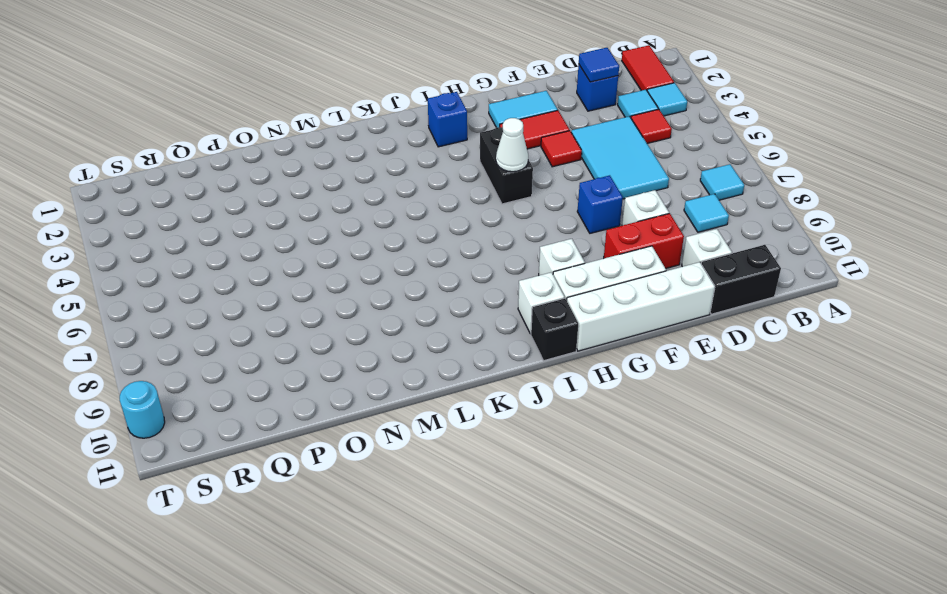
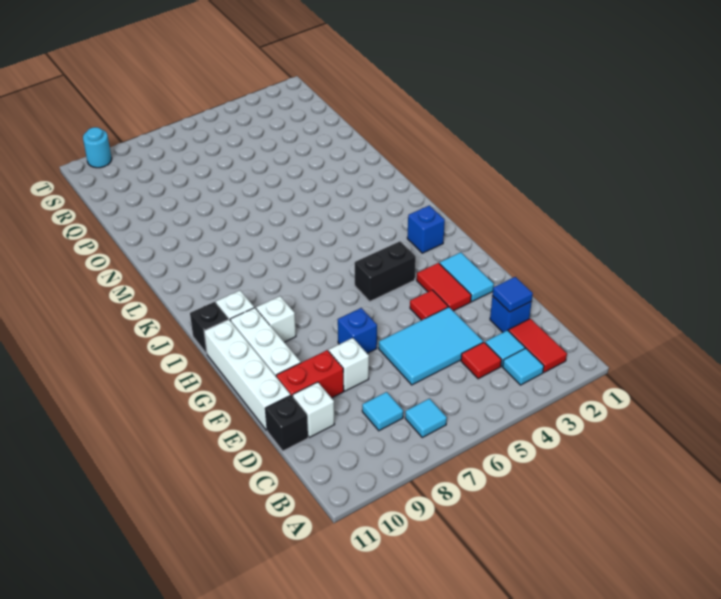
red tile B1:B2 level 1 -> red tile B2:C2 level 1
black brick C11:D11 level 1 -> black brick D11 level 1
red brick E9:F9 level 1 -> red brick E9:E10 level 1
white cone H5 level 2 -> none

